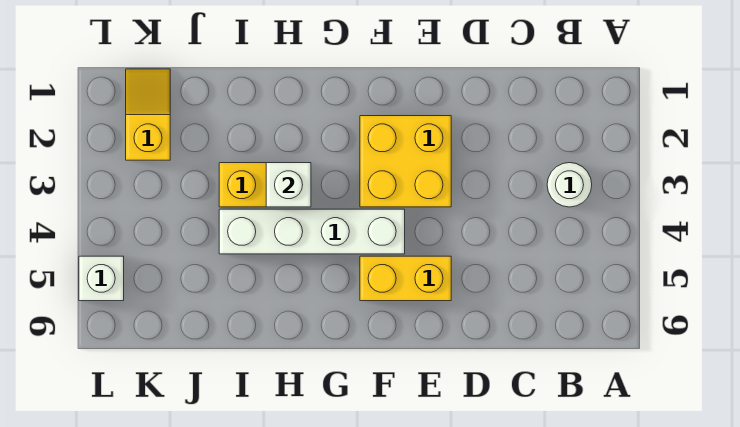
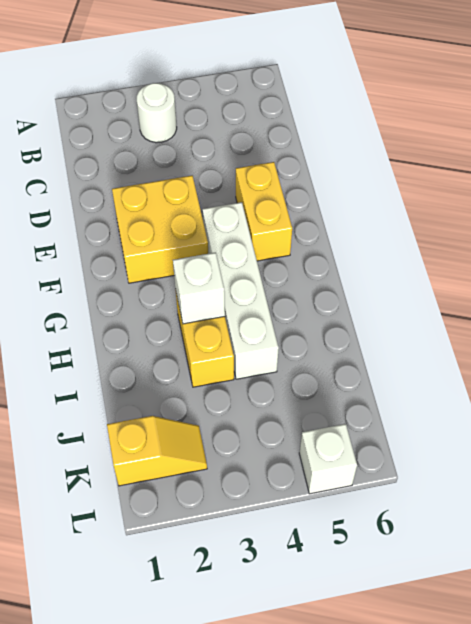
yellow slope K1:K2 level 1 top 2 -> yellow slope K1:K2 level 1 top 1

